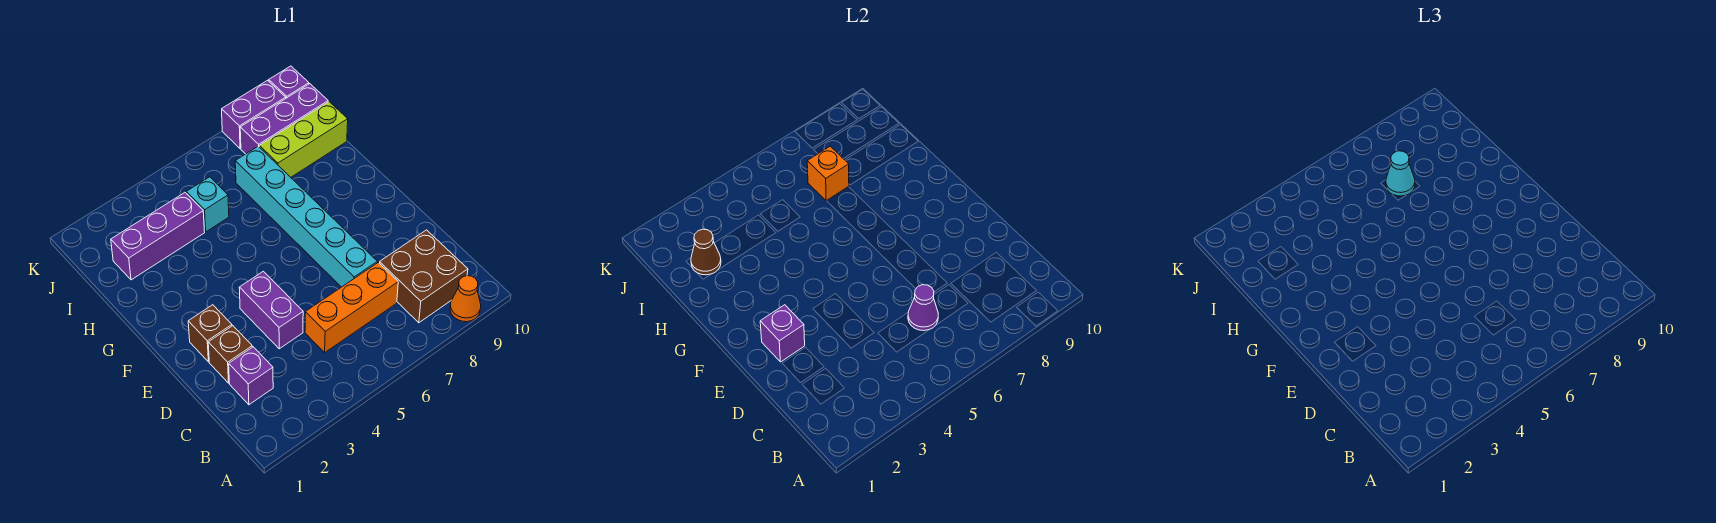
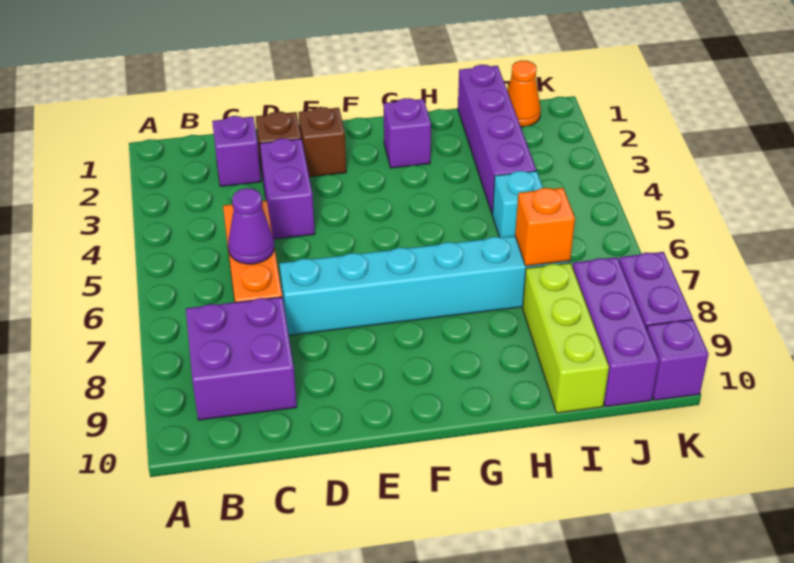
orange cone A9 level 1 -> orange cone J1 level 1
brown brick B8:C9 level 1 -> purple brick B8:C9 level 1
purple brick D4:E4 level 1 -> purple brick D3:D4 level 1
purple brick E2 level 2 -> purple brick G2 level 1
purple brick I2:I4 level 1 -> purple brick I1:I4 level 1
brown cone I2 level 2 -> none
cyan cone I7 level 3 -> none

